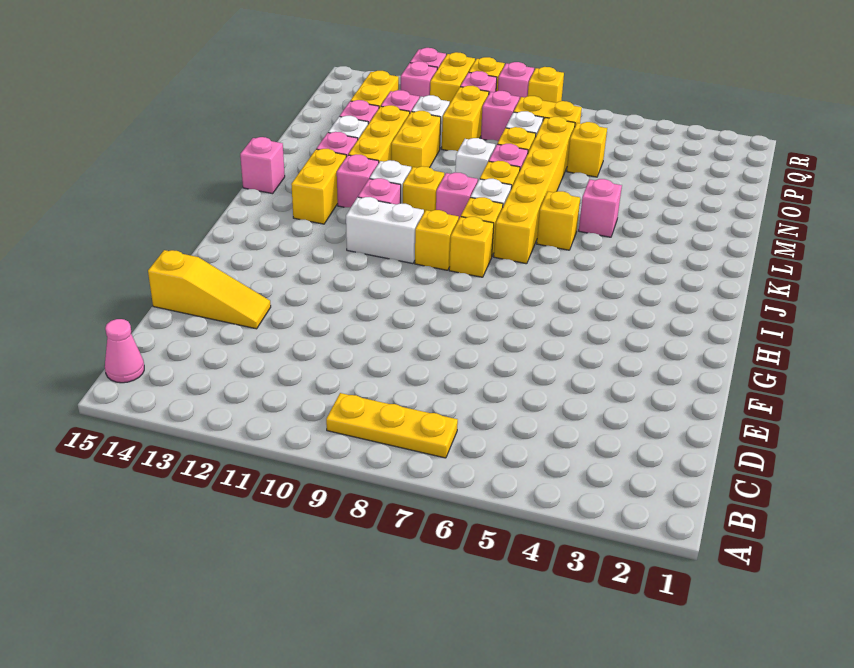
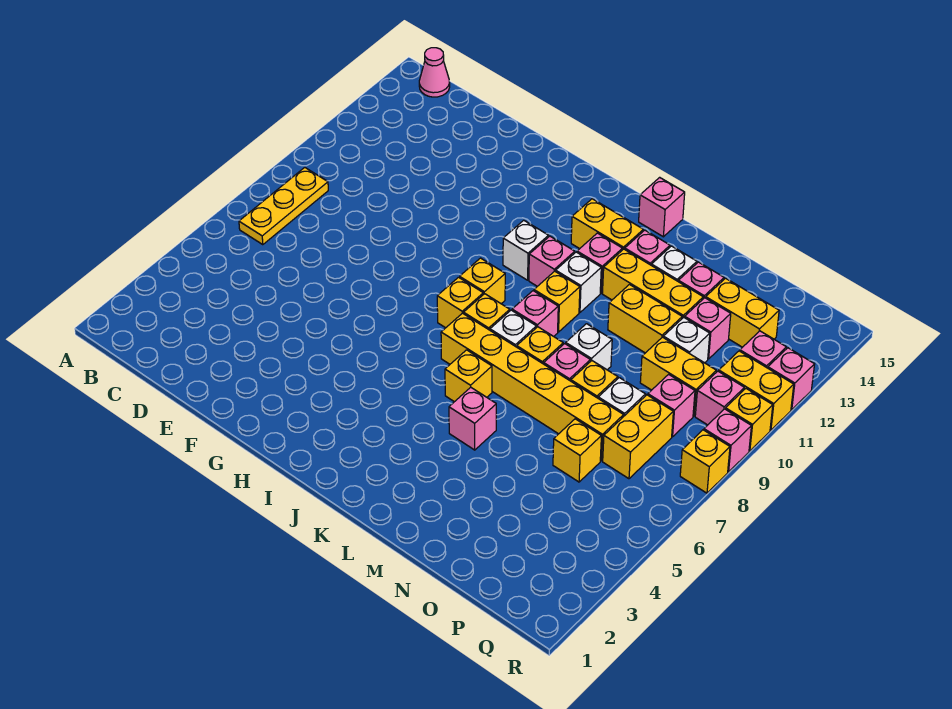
yellow slope E13:E15 level 1 top 15 -> none
white brick I10:I11 level 1 -> white brick I11 level 1

